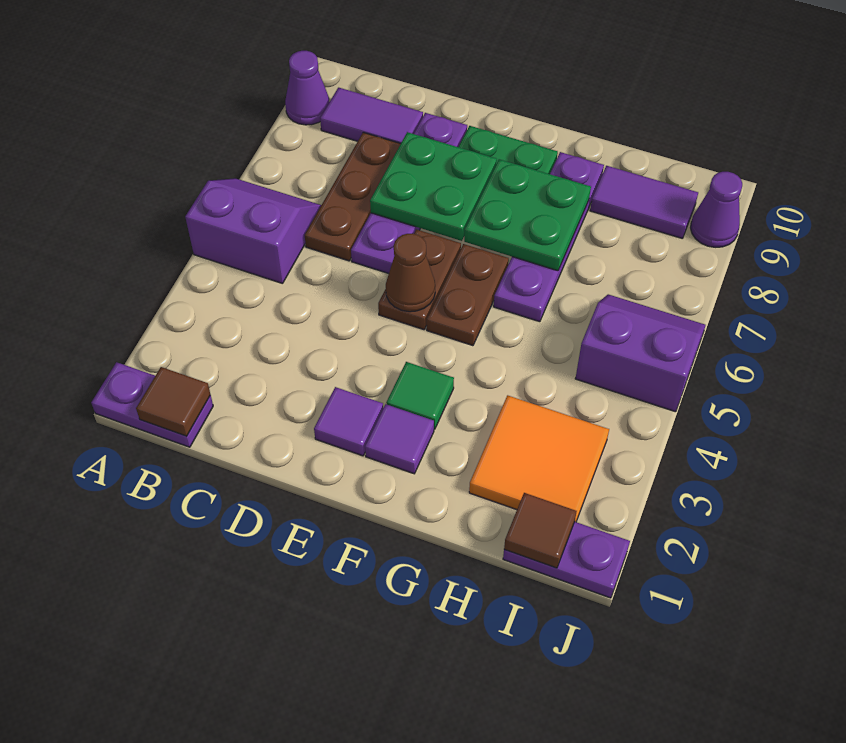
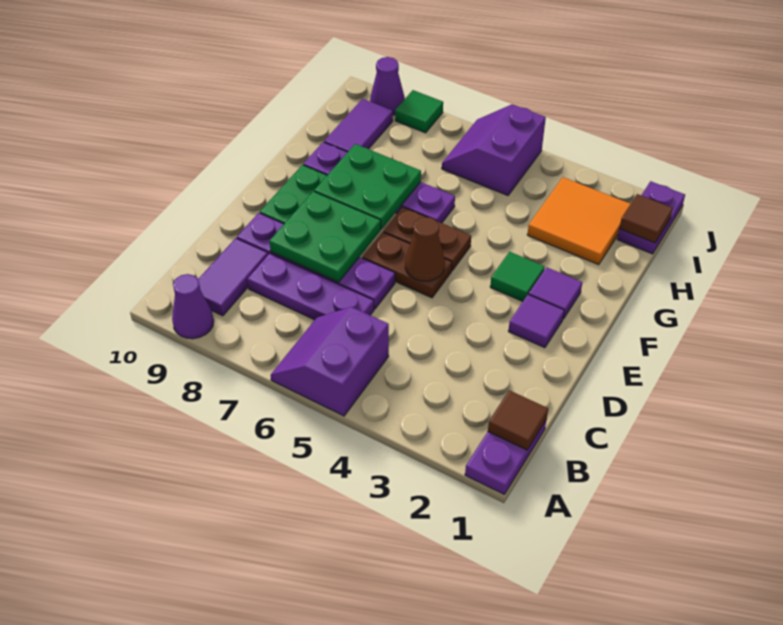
brown plate C6:C8 level 1 -> purple plate C6:C8 level 1
none -> green tile J8 level 1

